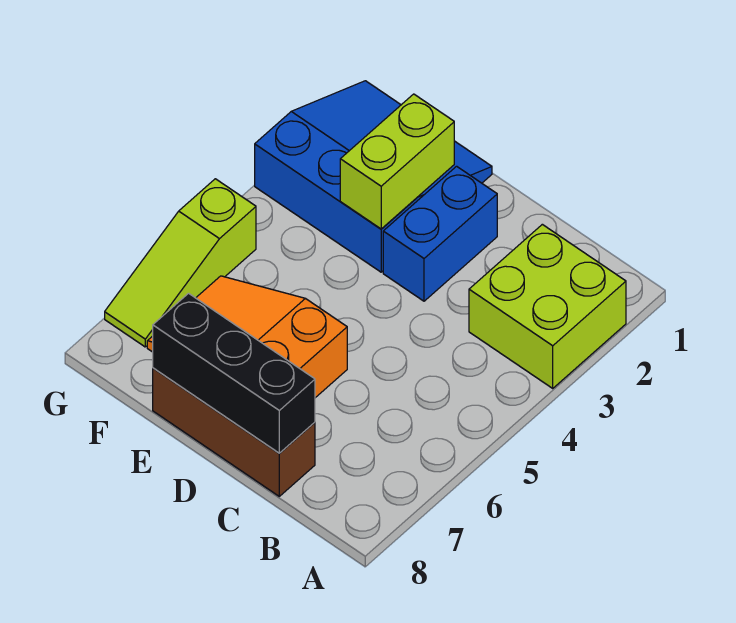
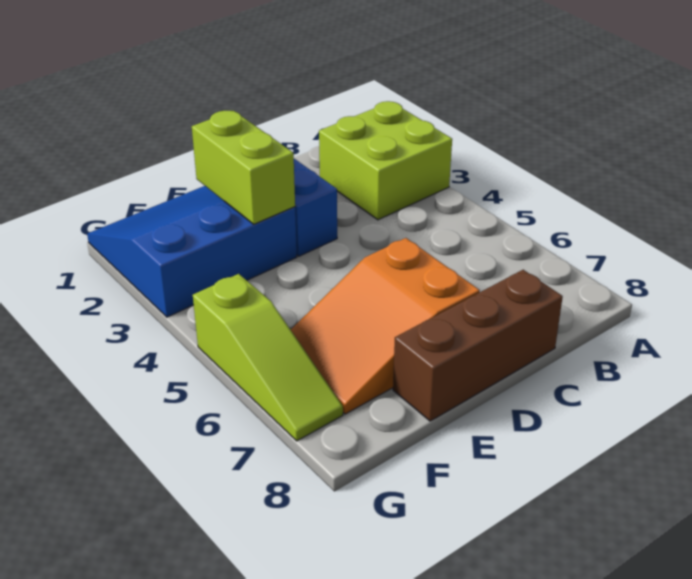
black brick C8:E8 level 2 -> none

